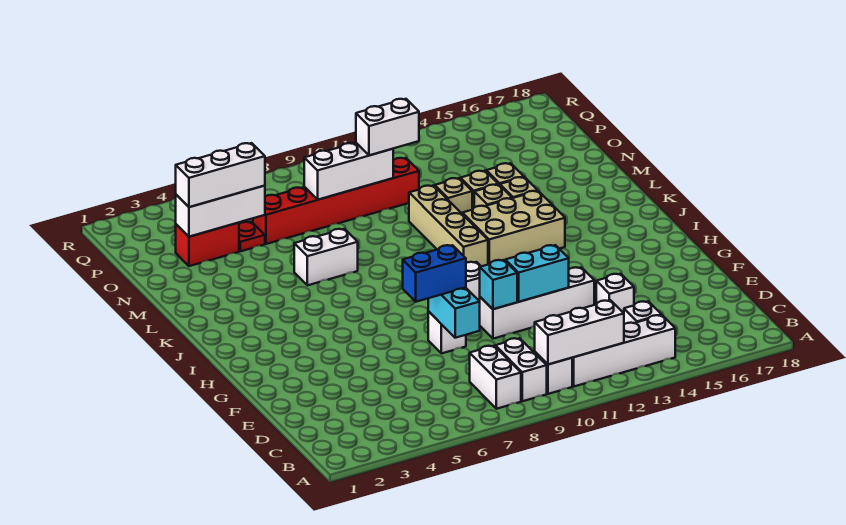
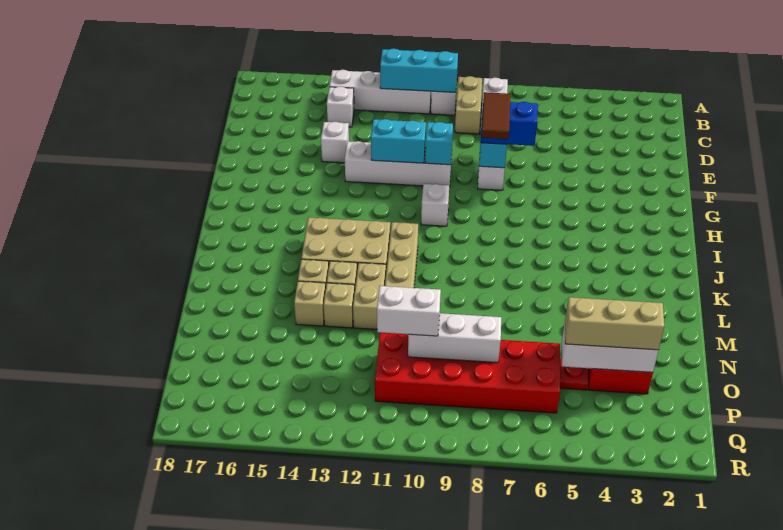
white brick B9:C9 level 1 -> tan brick B9:C9 level 1
white brick B10:B12 level 2 -> cyan brick B10:B12 level 2
none -> brown tile F8:G8 level 4
white brick L6:L7 level 1 -> none
tan brick M12 level 1 -> tan brick L12:M12 level 1
white brick O3:O5 level 3 -> tan brick O3:O5 level 3
red brick O6:O11 level 1 -> red brick O6:P11 level 1

